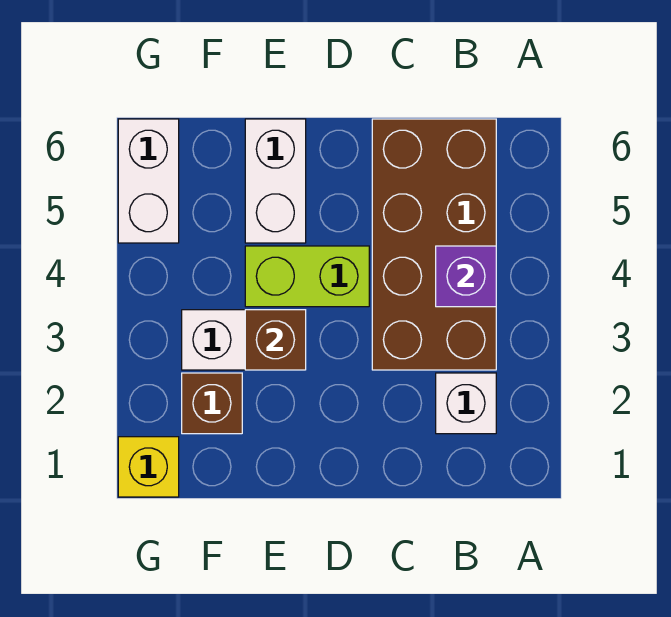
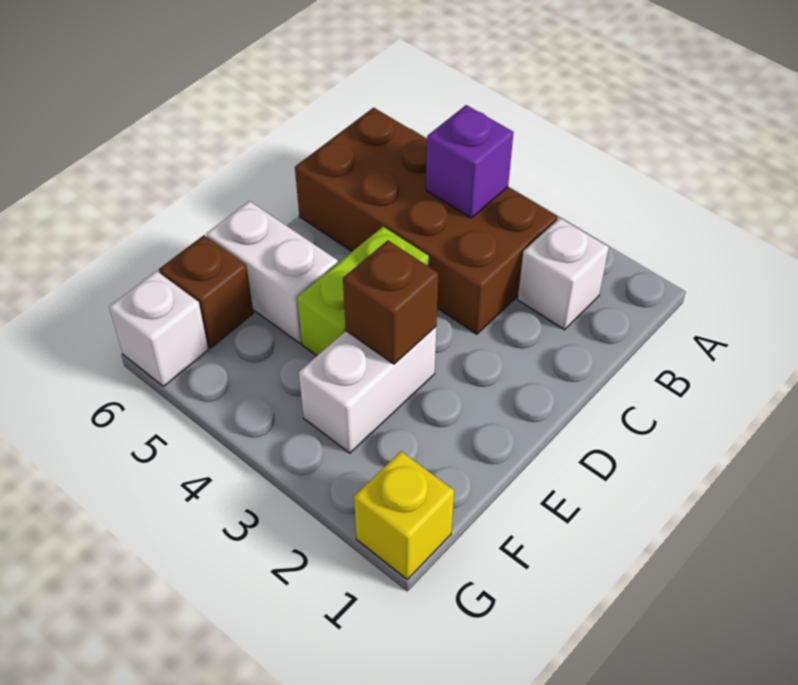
brown brick F2 level 1 -> brown brick F6 level 1
white brick G5:G6 level 1 -> white brick G6 level 1

